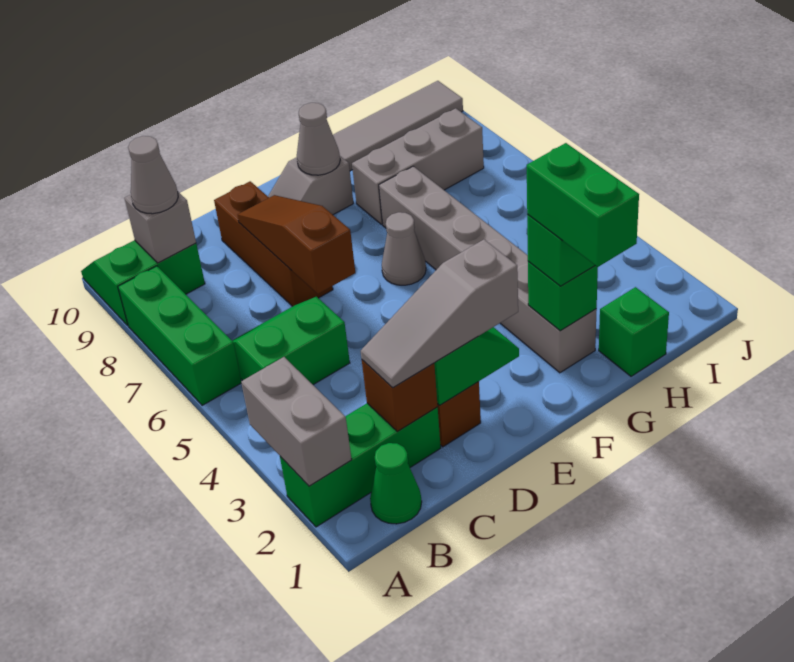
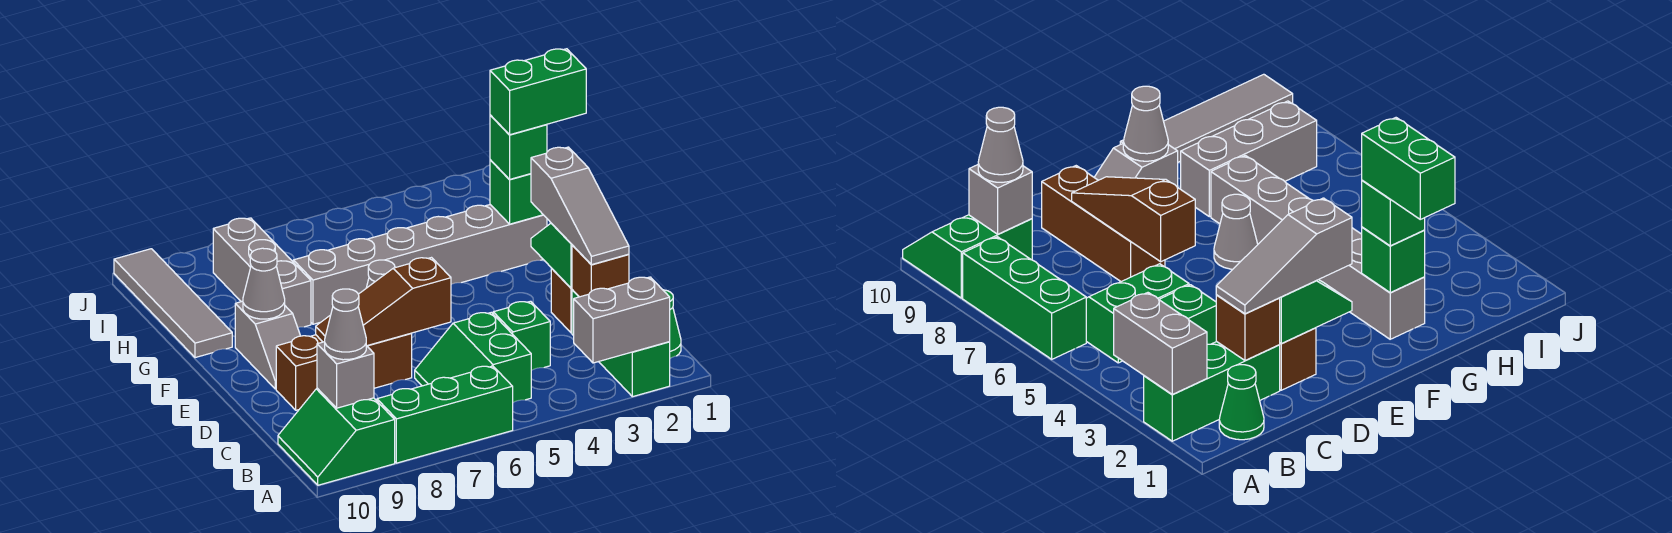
green brick H1 level 1 -> green brick C4 level 1

